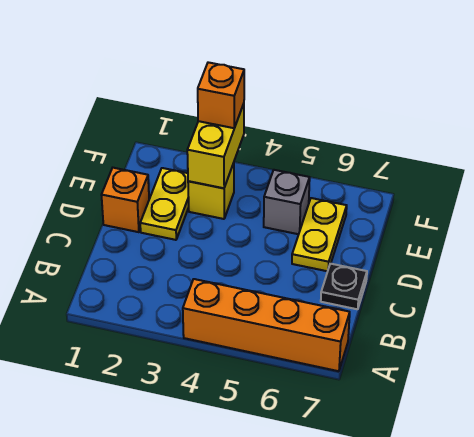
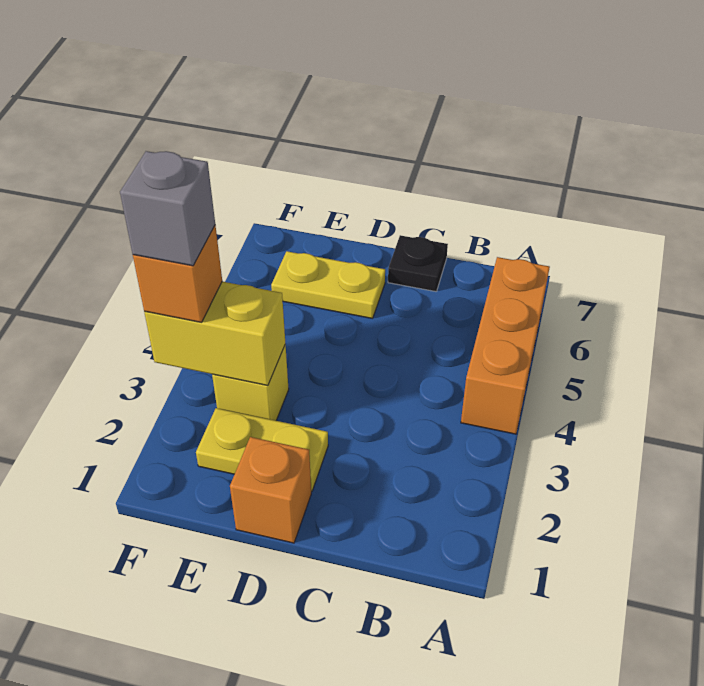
orange brick A4:A7 level 1 -> orange brick A4:A6 level 1
grey brick E5 level 1 -> grey brick F3 level 4

